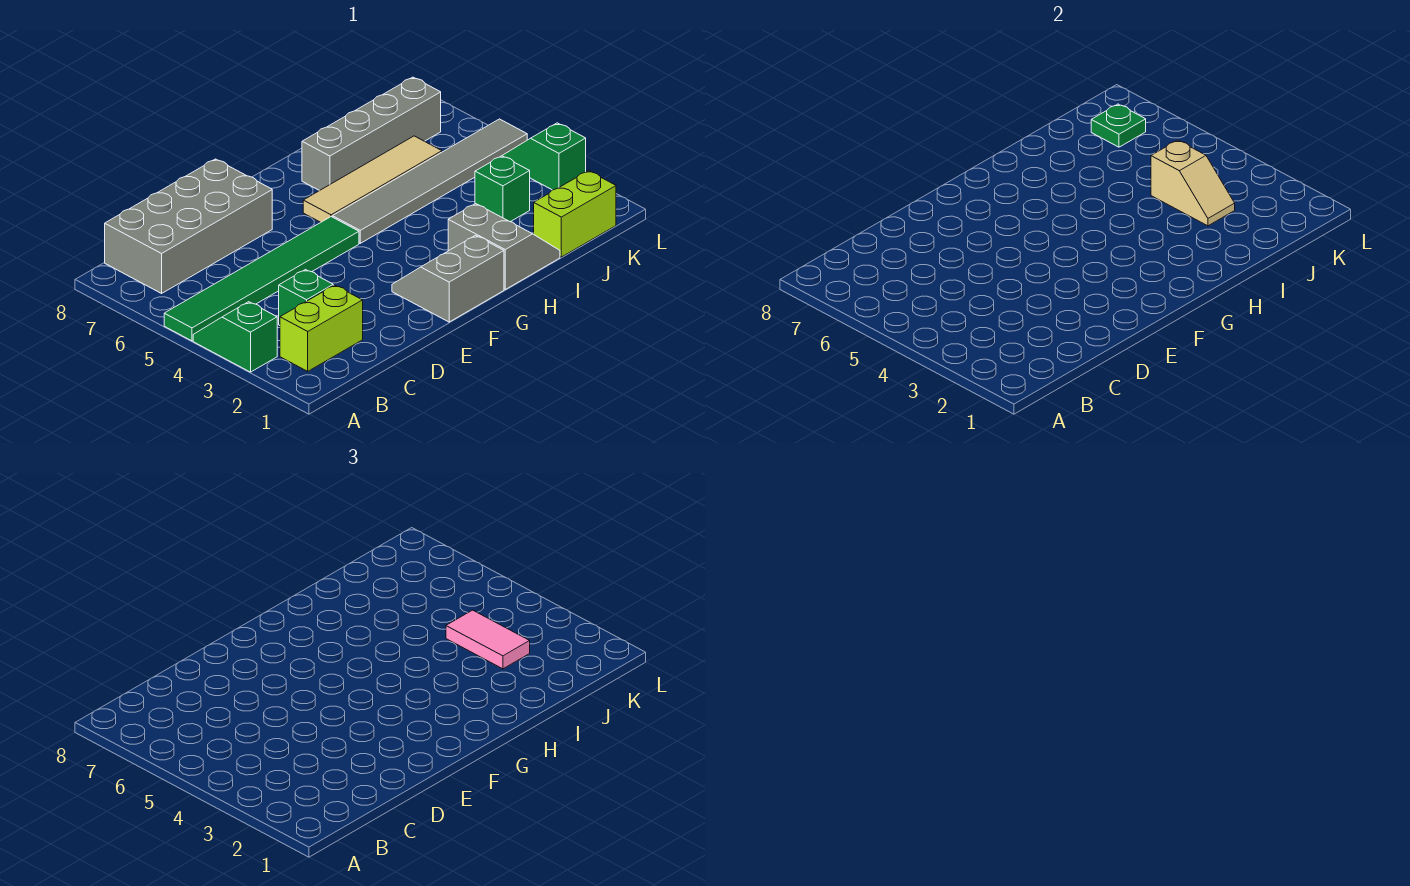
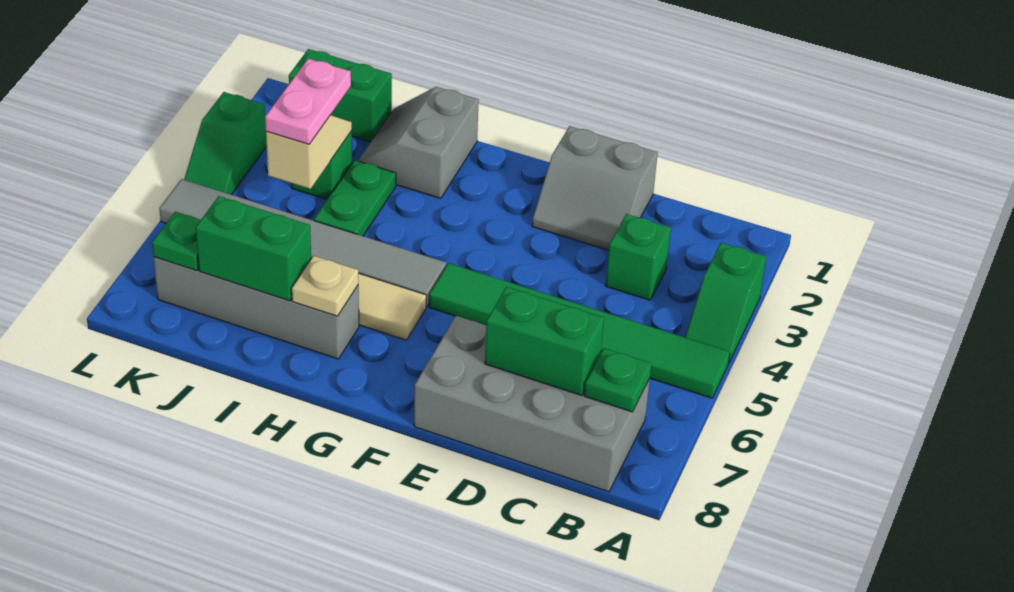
lime brick B2:C2 level 1 -> none
none -> green plate B7 level 2
none -> green brick C7:D7 level 2
grey slope F1:G2 level 1 top 1 -> grey slope D1:E2 level 1 top 1
none -> tan plate H7 level 2
none -> green plate I3:I4 level 1
none -> green brick I7:J7 level 2
lime brick J1:K1 level 1 -> green brick J1:K1 level 1
pink tile J3:J4 level 3 -> pink plate J3:J4 level 3

